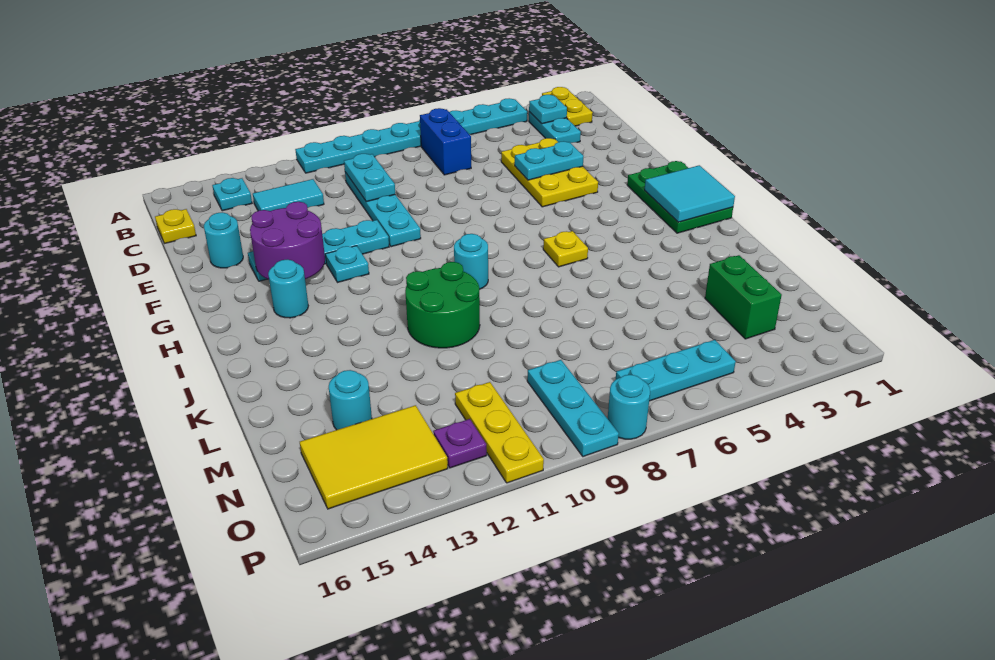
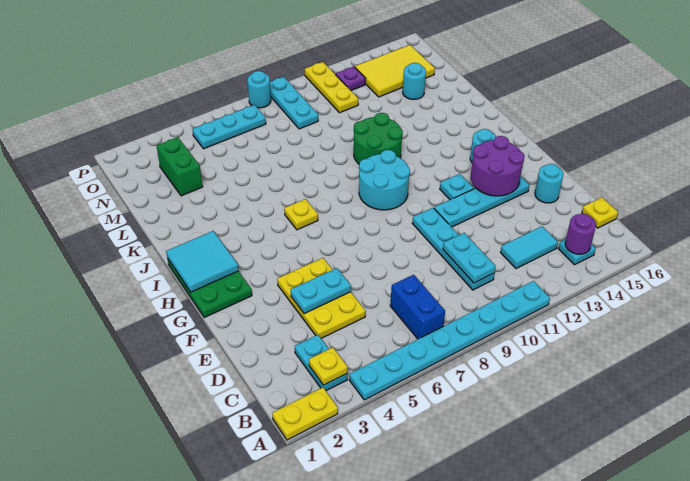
yellow plate A2:B2 level 1 -> yellow plate A1:A2 level 1
cyan plate B3 level 2 -> yellow plate B3 level 2
none -> purple round brick B14 level 2
cyan round brick I9 level 1 -> cyan round brick H9:I10 level 1

